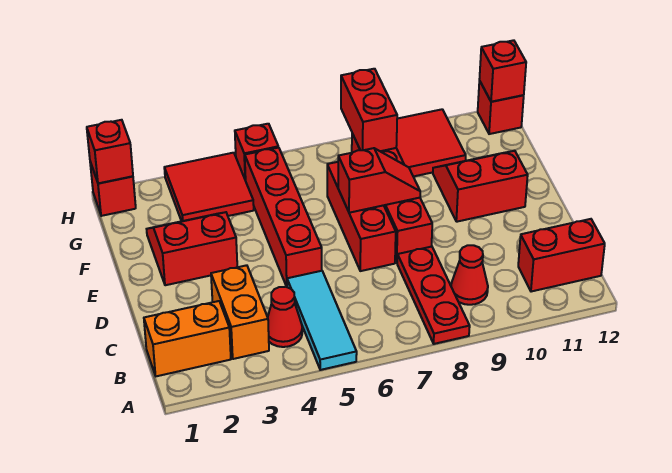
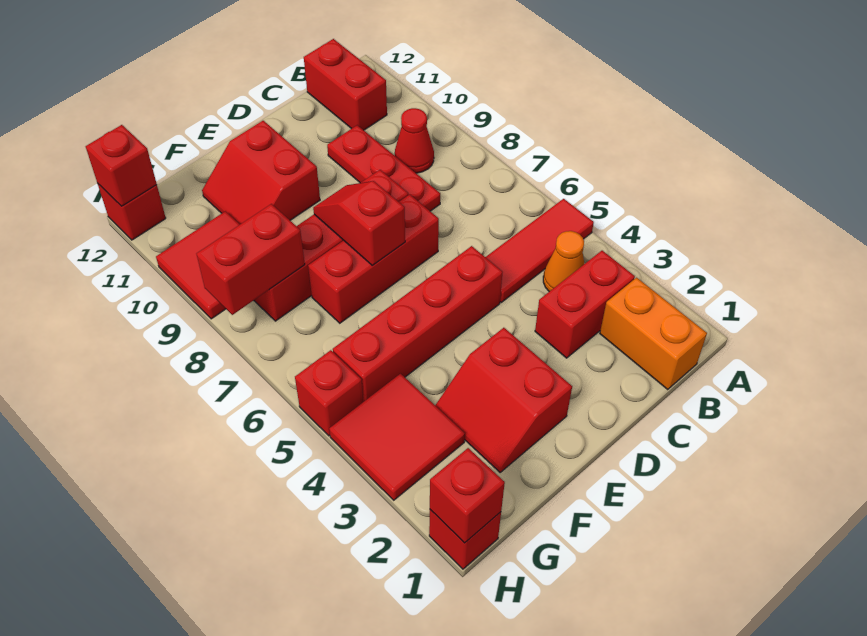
cyan tile A5:C5 level 1 -> red tile A5:C5 level 1
red plate A8:C8 level 1 -> red plate C8:C10 level 1
orange brick B3:C3 level 1 -> red brick B3:C3 level 1
red cone B4 level 1 -> orange cone B4 level 1

